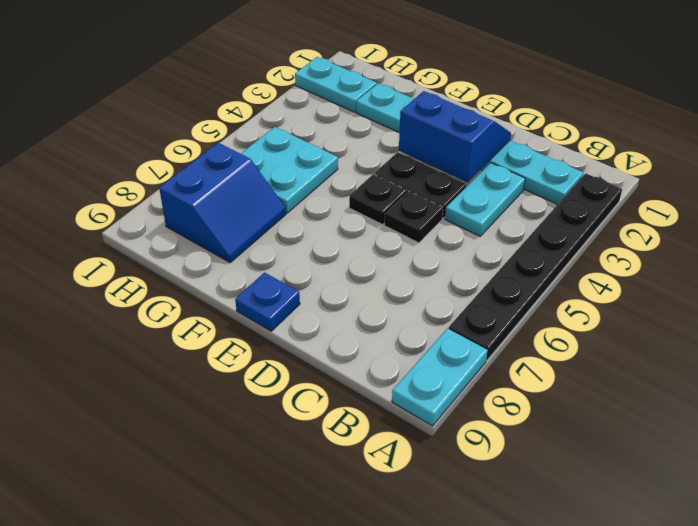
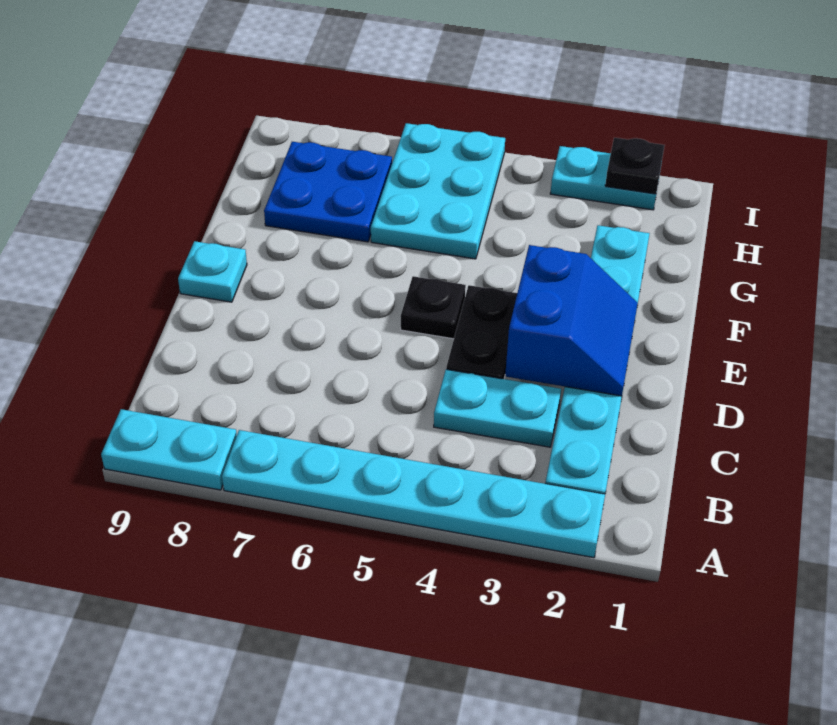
black plate A2:A7 level 1 -> cyan plate A2:A7 level 1
black plate D5 level 1 -> black plate I2 level 2
blue plate E9 level 1 -> cyan plate E9 level 1
cyan plate G5:H6 level 1 -> cyan plate G5:I6 level 1
blue slope G7:H8 level 1 top H -> blue plate G7:H8 level 1
cyan plate H2:I2 level 1 -> cyan plate I2:I3 level 1

